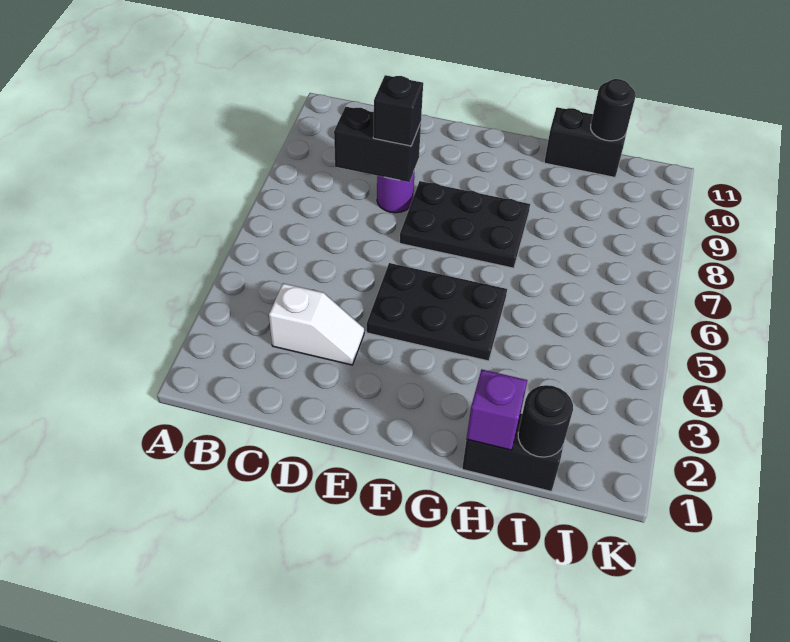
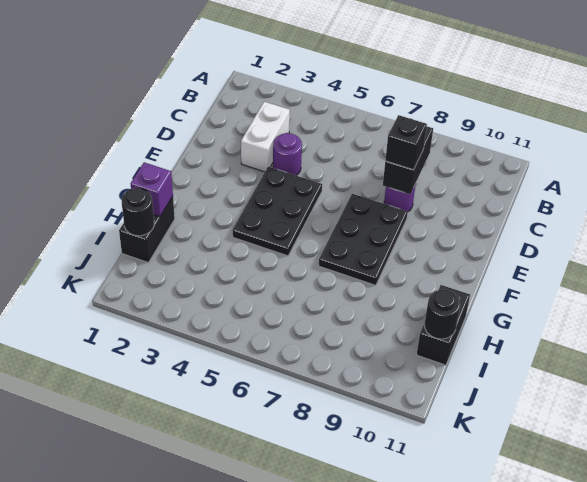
white slope C3:D3 level 1 top C -> white brick C3:D3 level 1
none -> purple round brick D4 level 1

